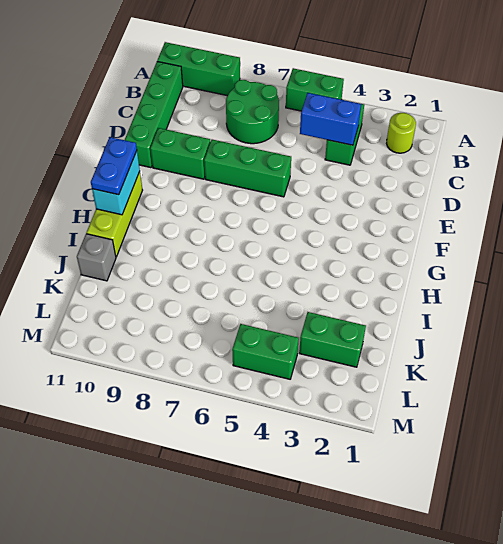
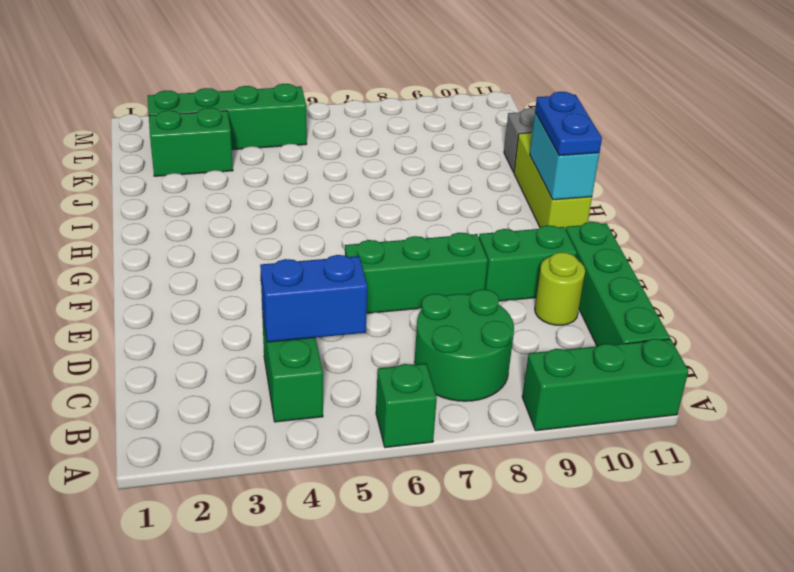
green brick A5:A6 level 1 -> green brick A6 level 1
lime round brick B2 level 1 -> lime round brick D10 level 1
green brick L4:L5 level 1 -> green brick L2:L5 level 1

